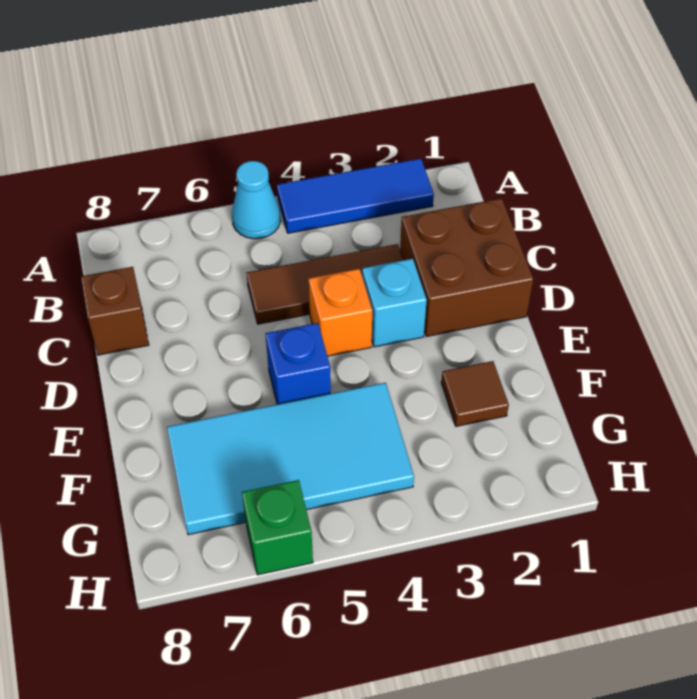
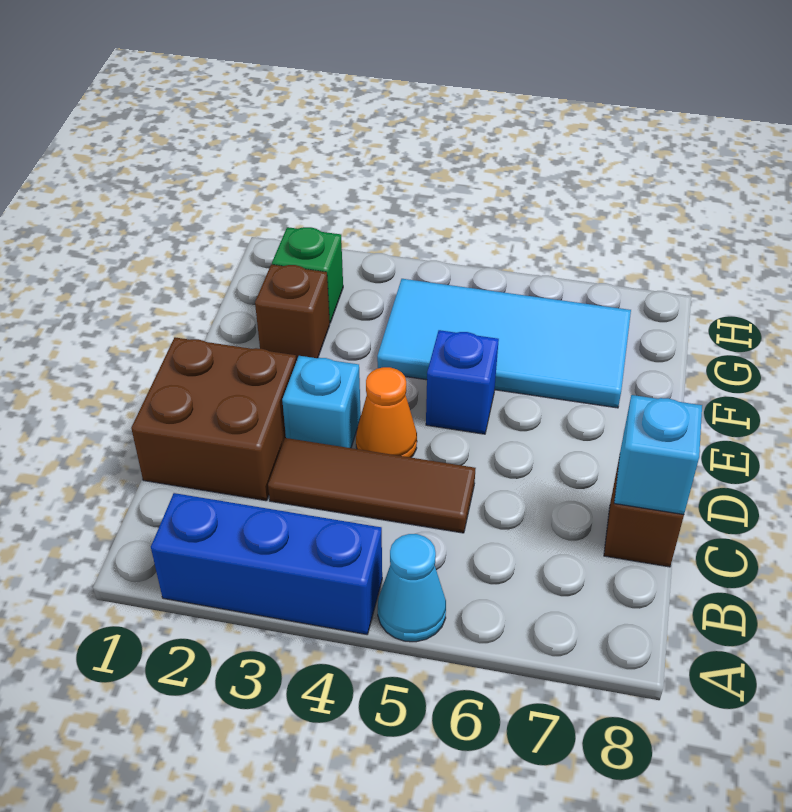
blue tile A2:A4 level 1 -> blue brick A2:A4 level 1
none -> cyan brick C8 level 2
orange brick D4 level 1 -> orange cone D4 level 1
brown tile F2 level 1 -> brown brick F2 level 1
green brick H6 level 1 -> green brick G2 level 1

